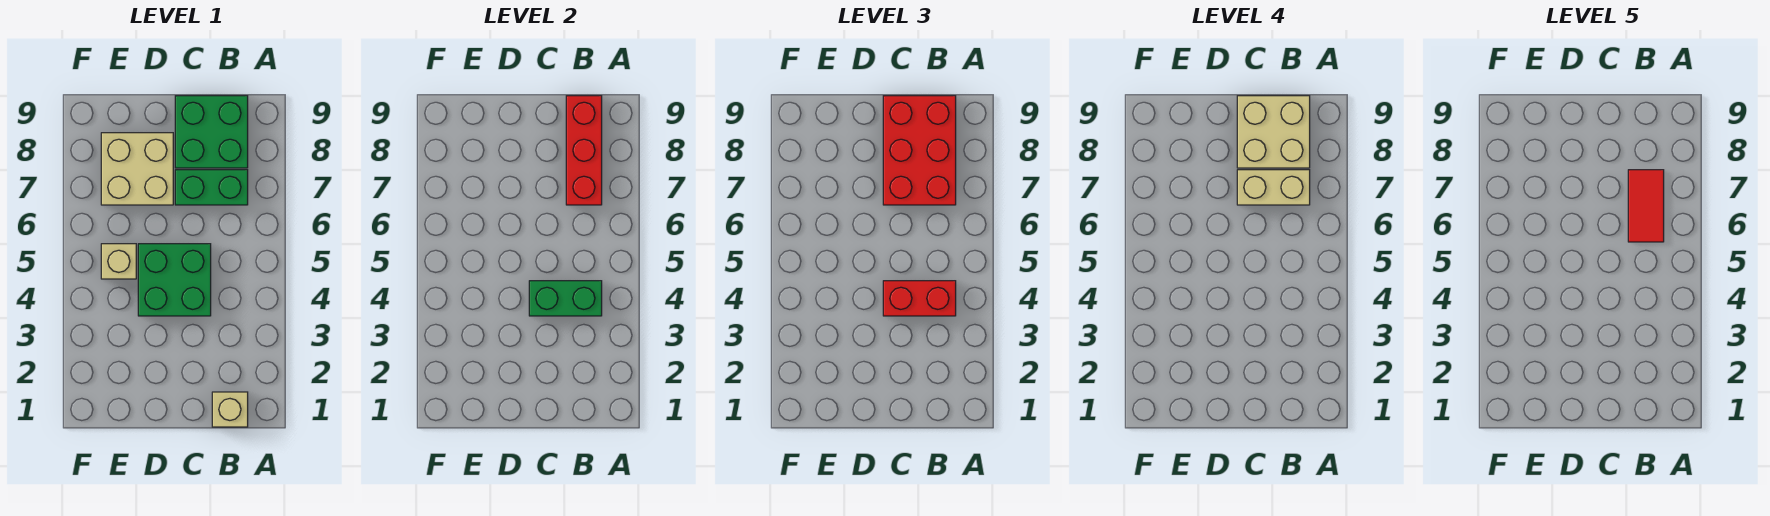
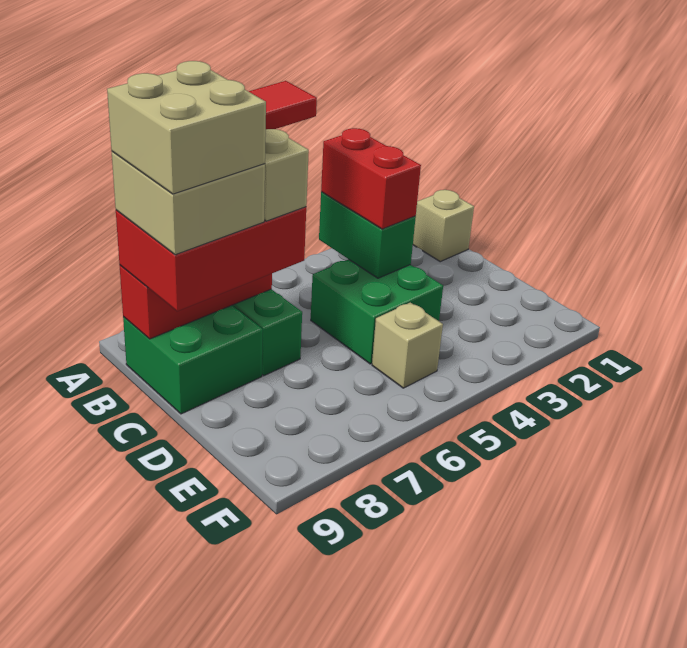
tan brick D7:E8 level 1 -> tan brick B8:C9 level 5

